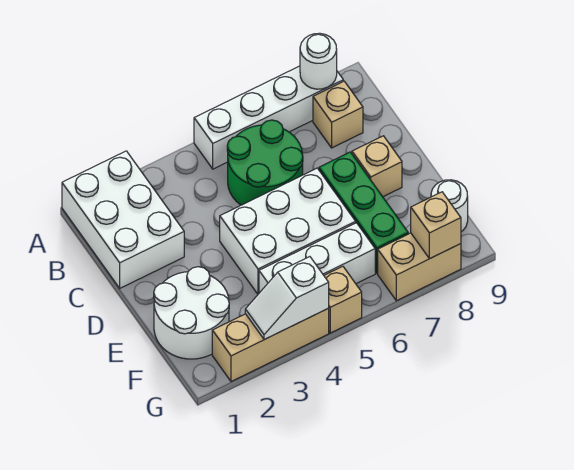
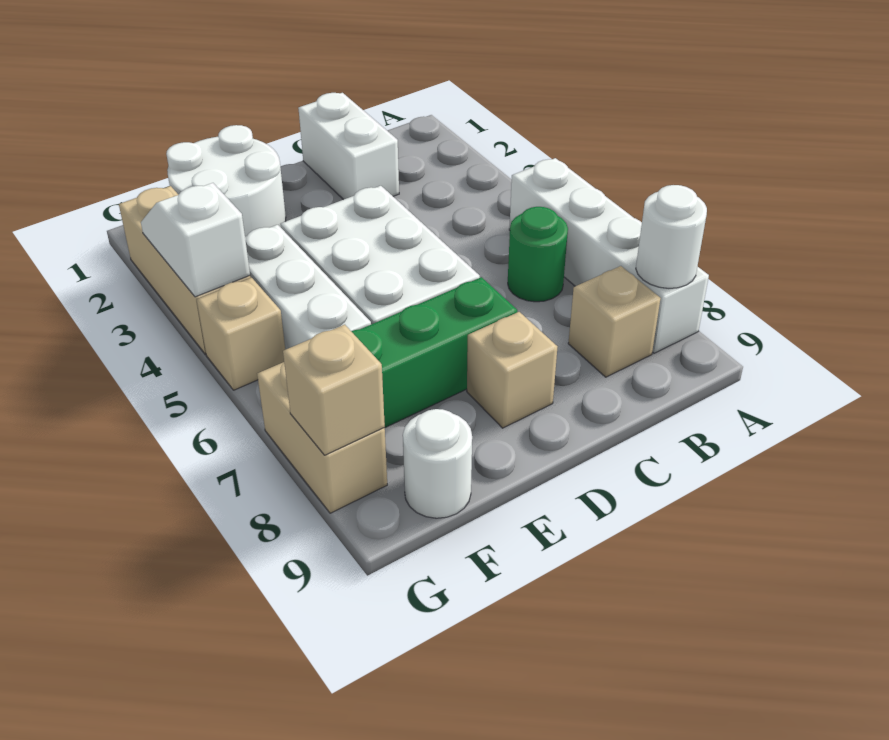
white brick A1:C2 level 1 -> white brick C1:C2 level 1
green round brick B5:C6 level 1 -> green round brick B6 level 1

